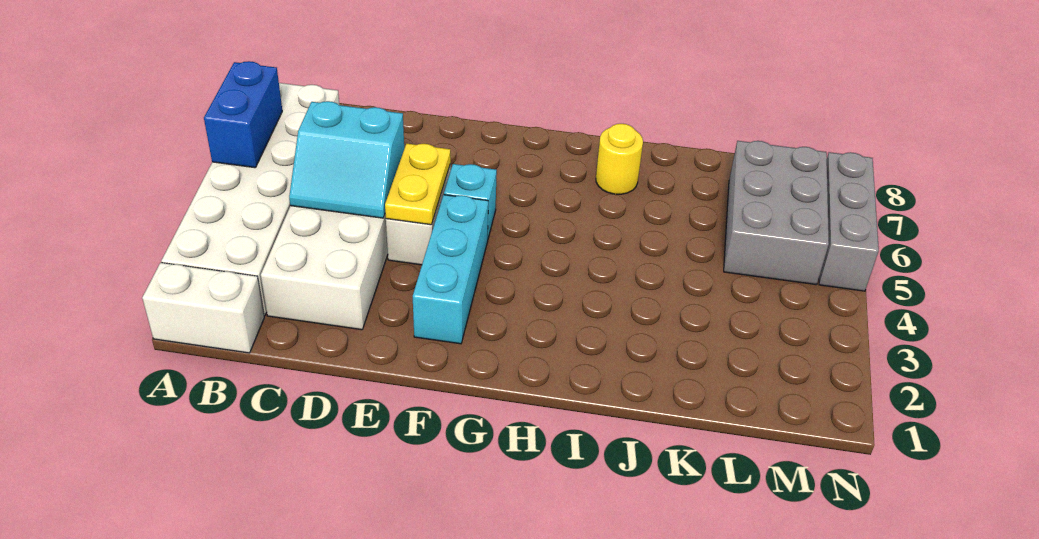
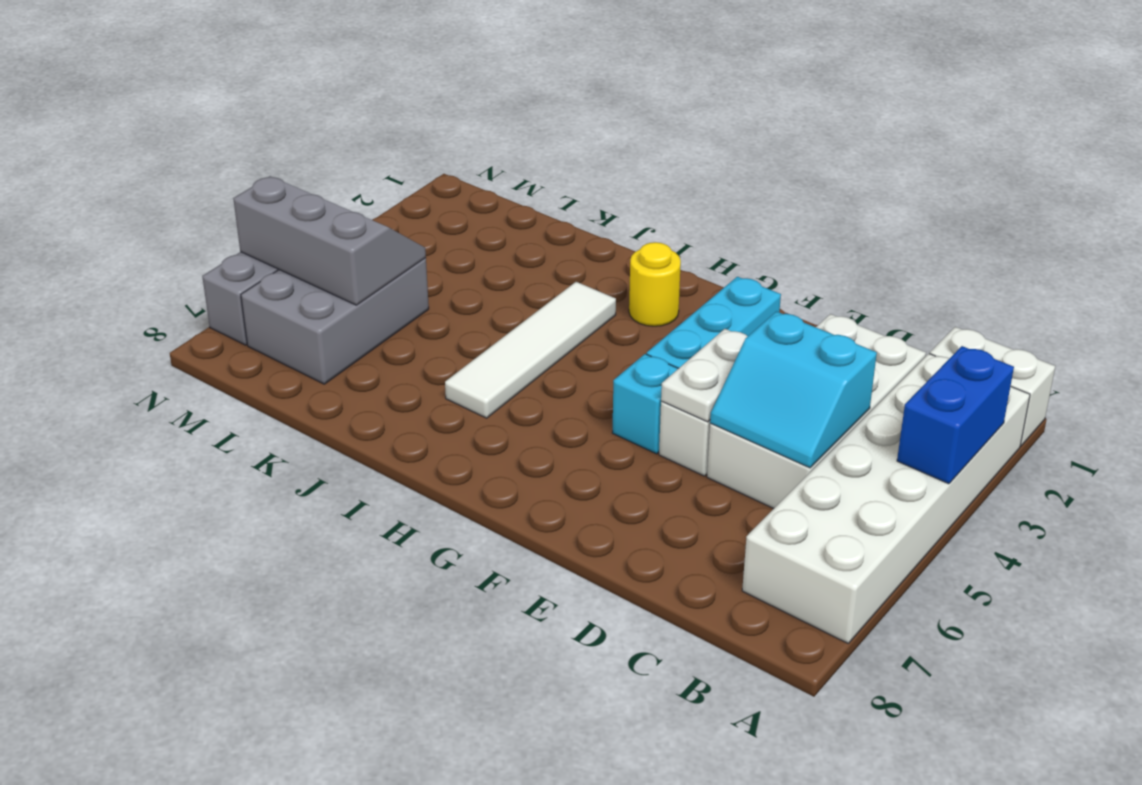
blue brick A5:A6 level 2 -> blue brick A3:A4 level 2
cyan slope C4:D5 level 2 top 5 -> cyan slope C4:D5 level 2 top 4
yellow plate E4:E5 level 2 -> white plate E4:E5 level 2
none -> white tile I3:I6 level 1
yellow round brick I7 level 1 -> yellow round brick H2 level 1
none -> grey slope L5:N6 level 2 top 6

